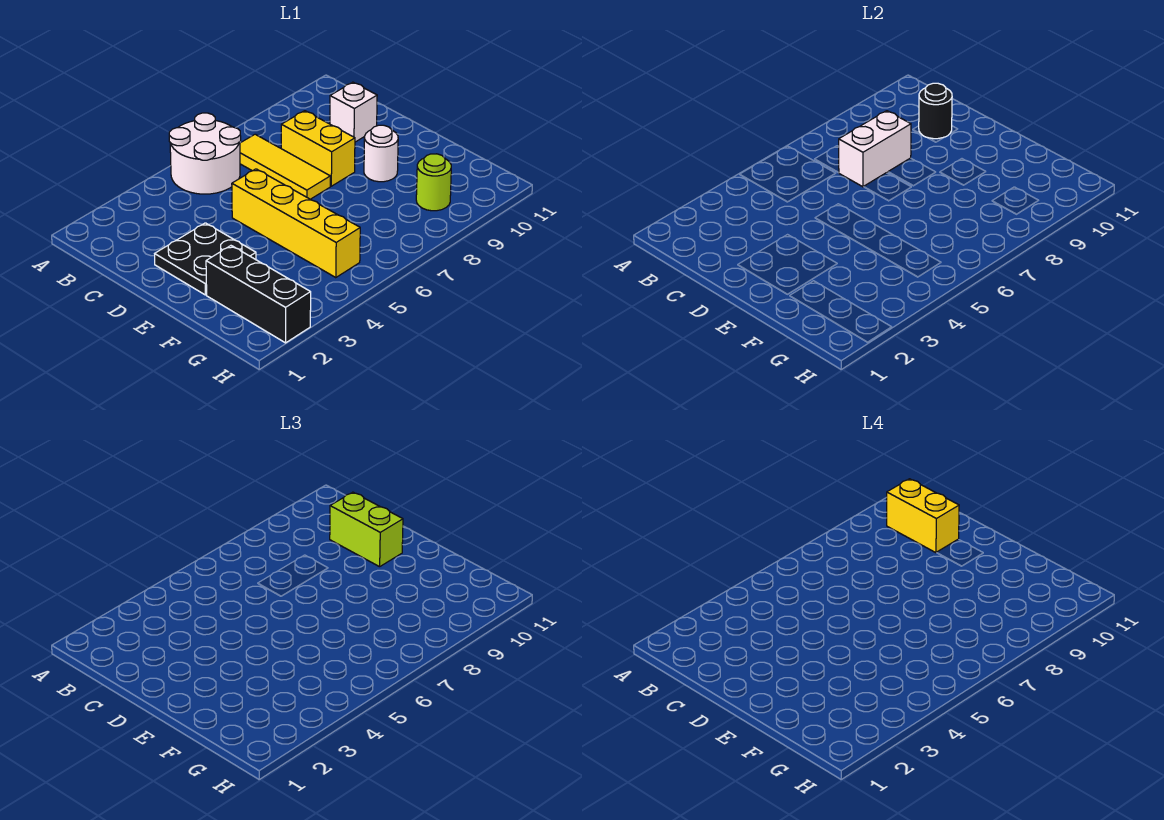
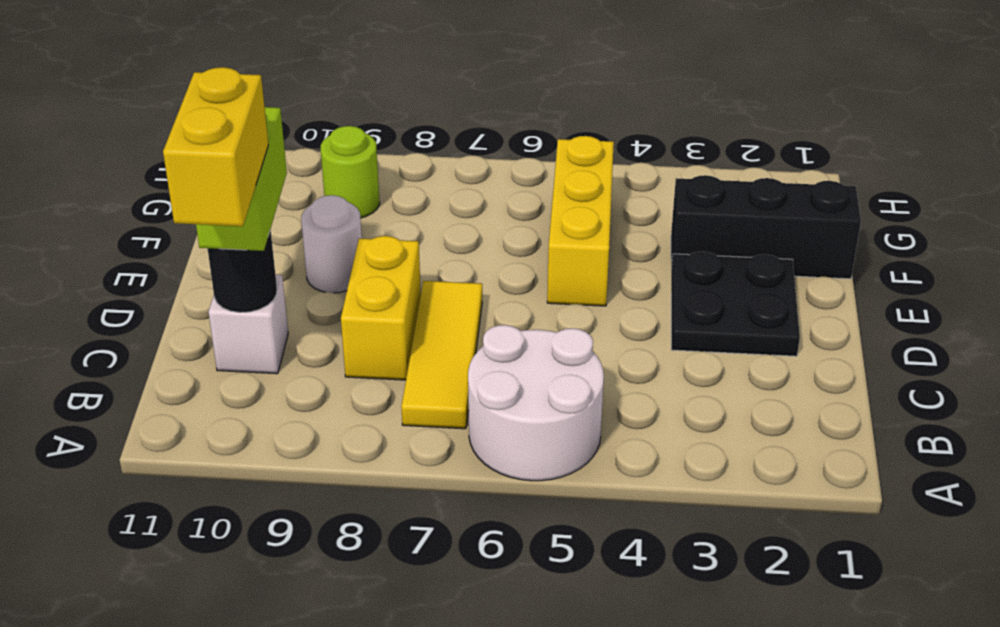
white brick C7:C8 level 2 -> none
yellow brick D5:G5 level 1 -> yellow brick E5:G5 level 1
black brick F2:H2 level 1 -> black brick F1:F3 level 1

